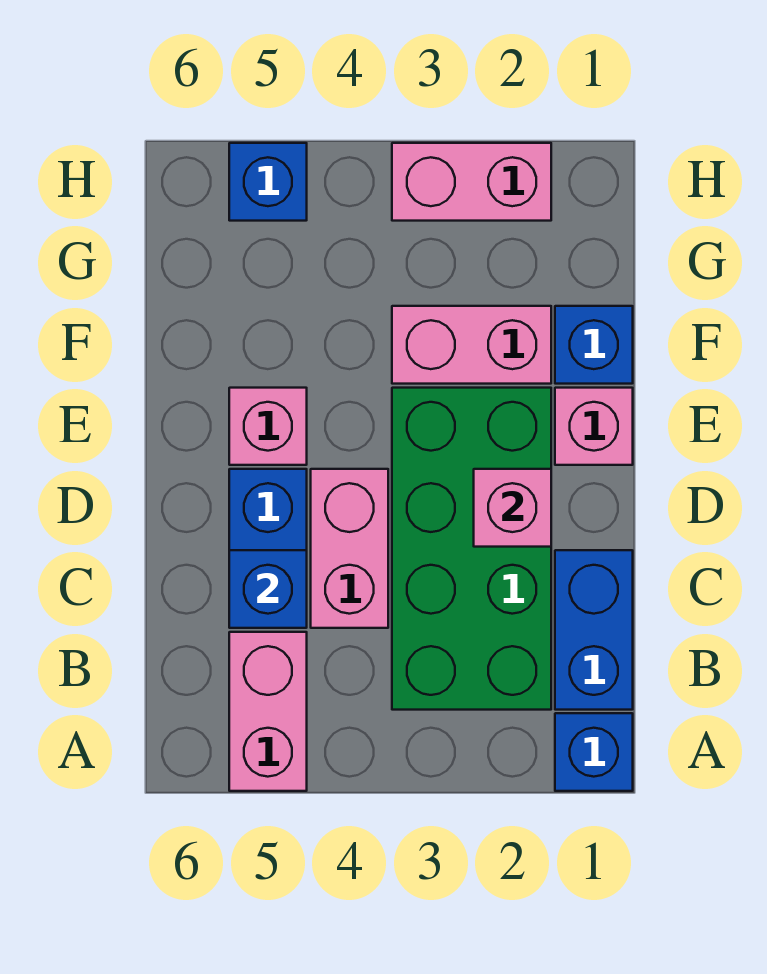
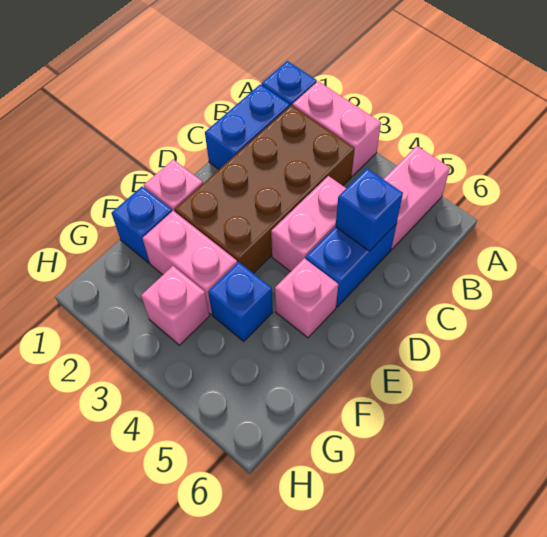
green brick B2:E3 level 1 -> brown brick B2:E3 level 1
pink brick D2 level 2 -> pink brick G3 level 1
pink brick H2:H3 level 1 -> pink brick A2:A3 level 1
blue brick H5 level 1 -> blue brick F4 level 1

